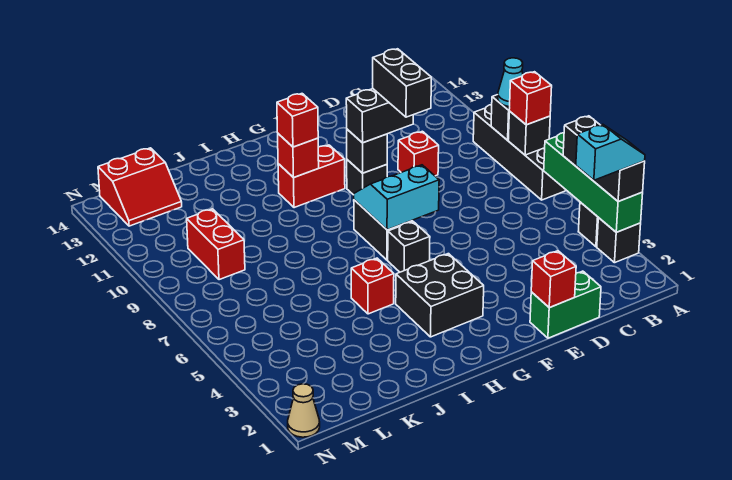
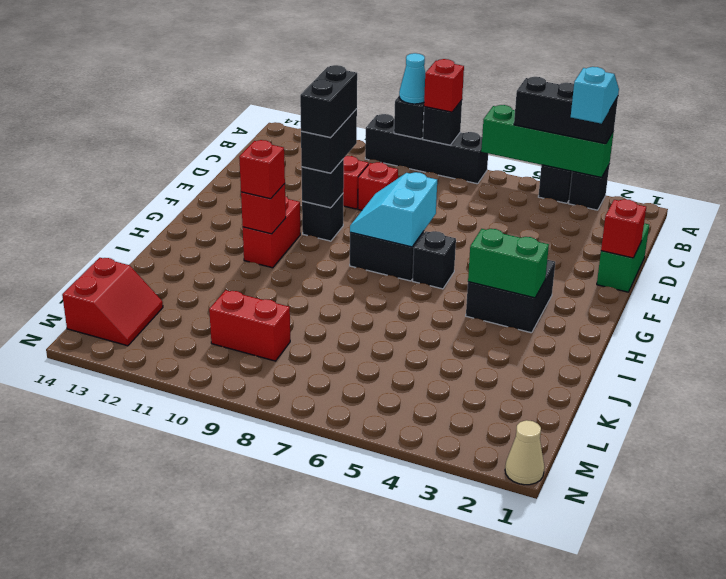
black brick E9:E10 level 4 -> black brick E10:F10 level 4
none -> green brick H3:H4 level 2
red brick I5 level 1 -> red brick D9 level 1

